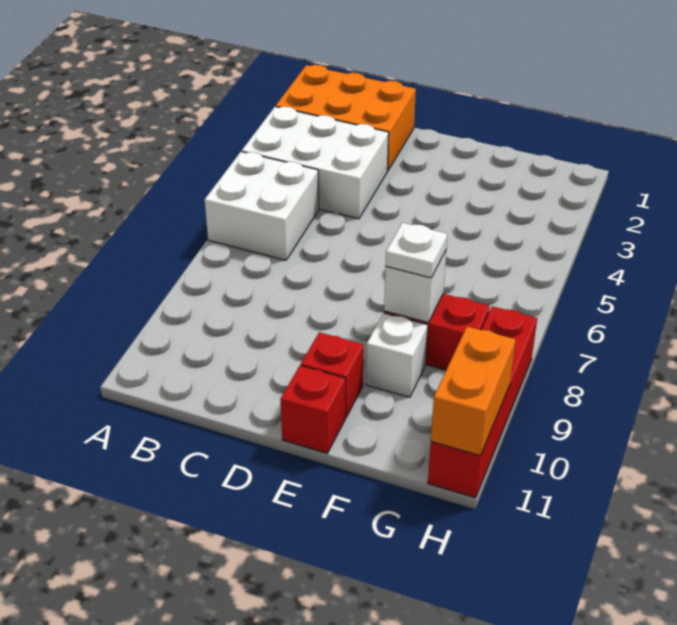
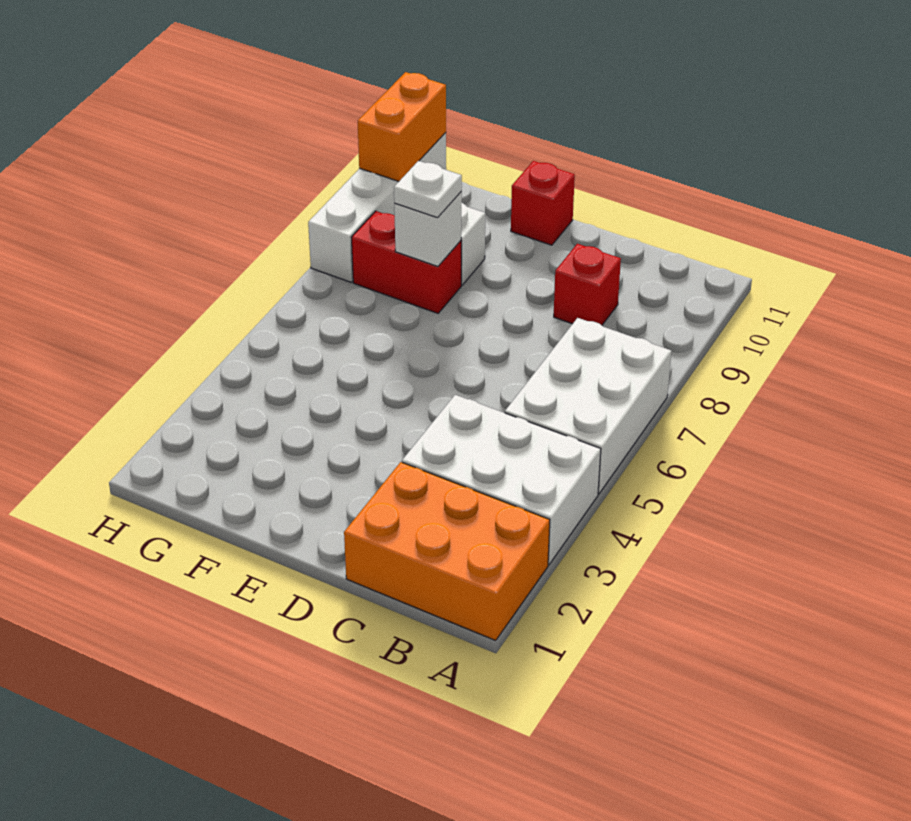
white brick A5:B6 level 1 -> white brick A5:B7 level 1
red brick E10 level 1 -> red brick C9 level 1
red brick H8:H11 level 1 -> white brick H8:H11 level 1

